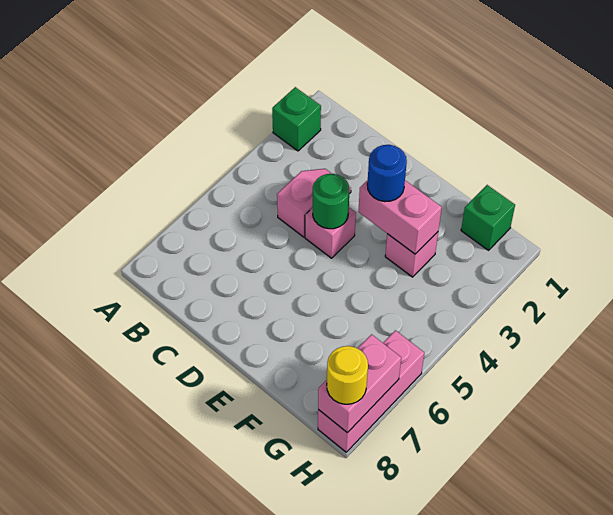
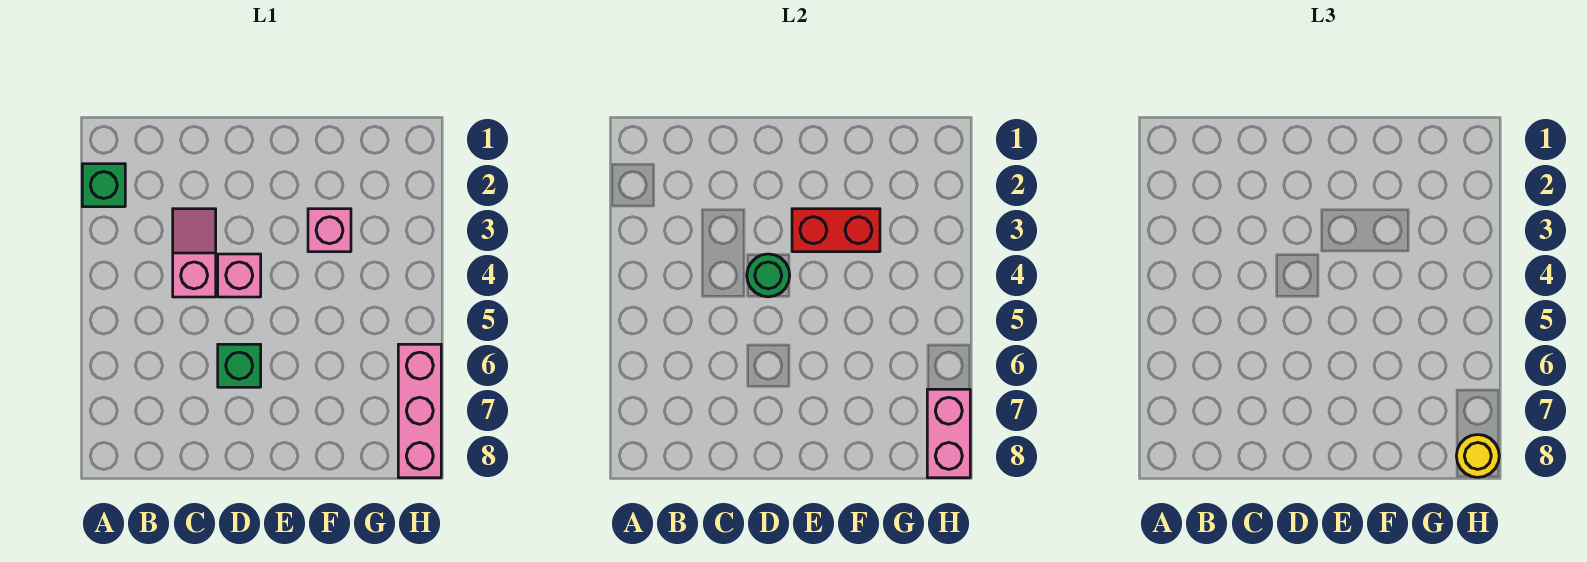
pink brick E3:F3 level 2 -> red brick E3:F3 level 2
blue round brick E3 level 3 -> none
green brick G1 level 1 -> green brick D6 level 1

